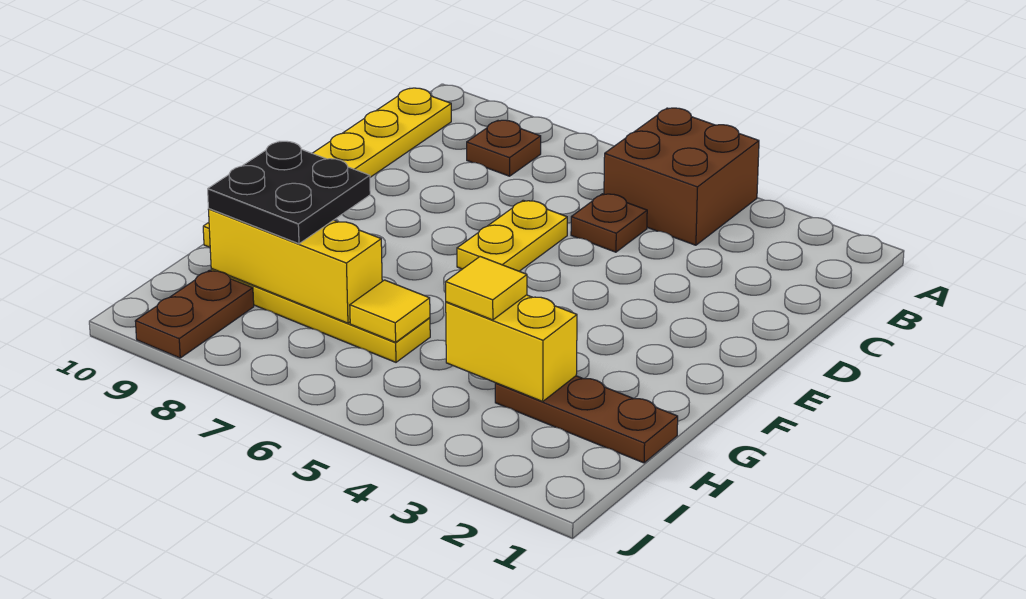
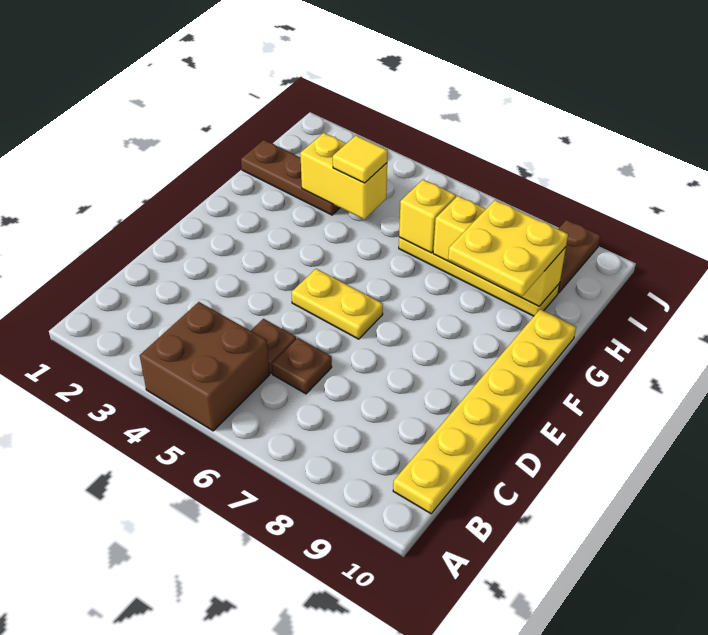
brown plate B8 level 1 -> brown plate C6 level 1
yellow plate D6:E6 level 1 -> yellow plate E5:E6 level 1
black plate G8:H9 level 3 -> yellow plate G8:H9 level 3
yellow tile H6 level 2 -> yellow brick H6 level 2

